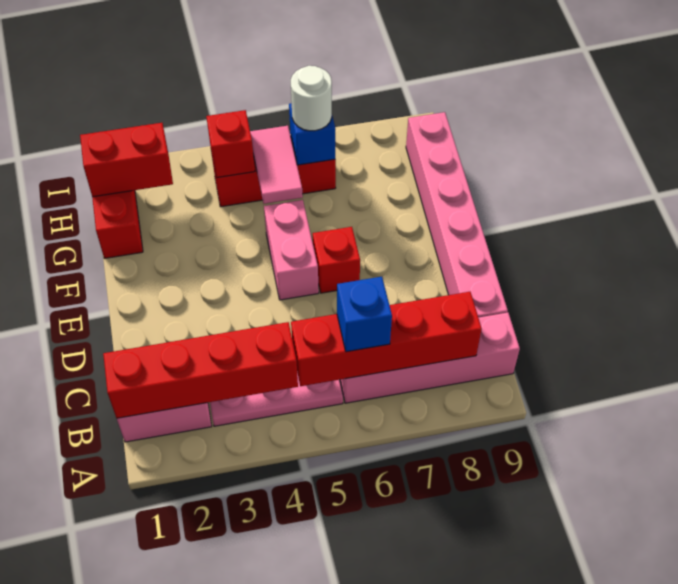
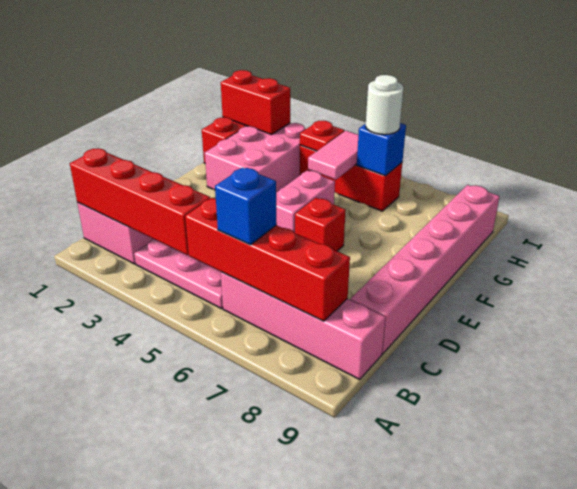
none -> pink brick F2:H3 level 1
red brick H4 level 2 -> red plate H4 level 2

